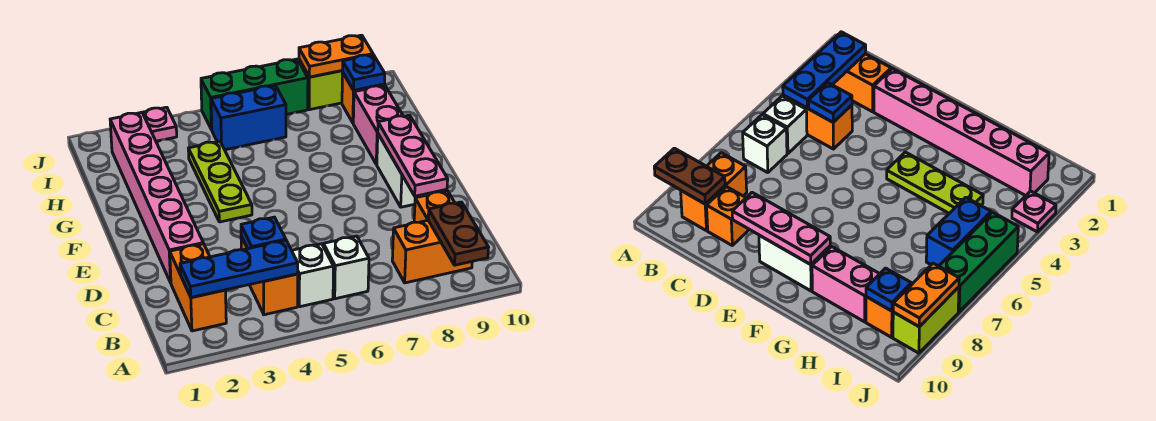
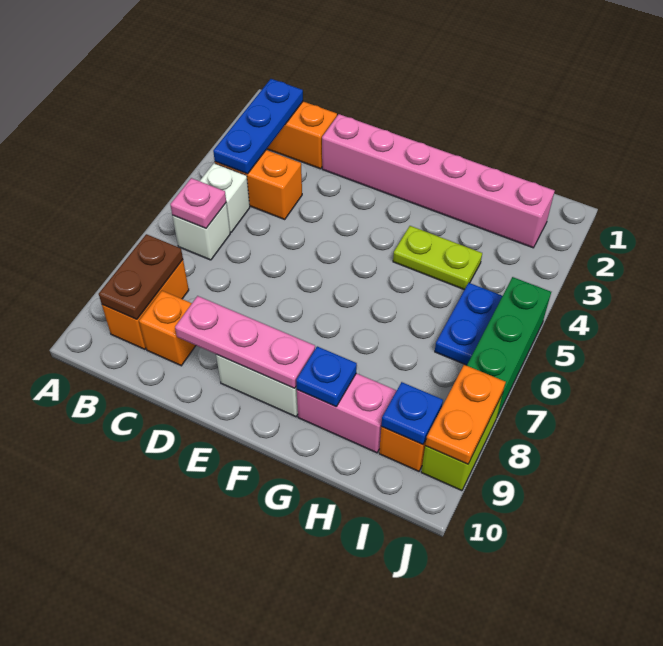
brown plate A9:B9 level 2 -> brown plate B8:B9 level 2
blue plate C4 level 2 -> blue plate G9 level 2
lime plate F4:H4 level 1 -> lime plate G4:H4 level 1
blue brick I5:I6 level 1 -> blue plate I5:I6 level 1
pink plate J3 level 1 -> pink plate B6 level 2

